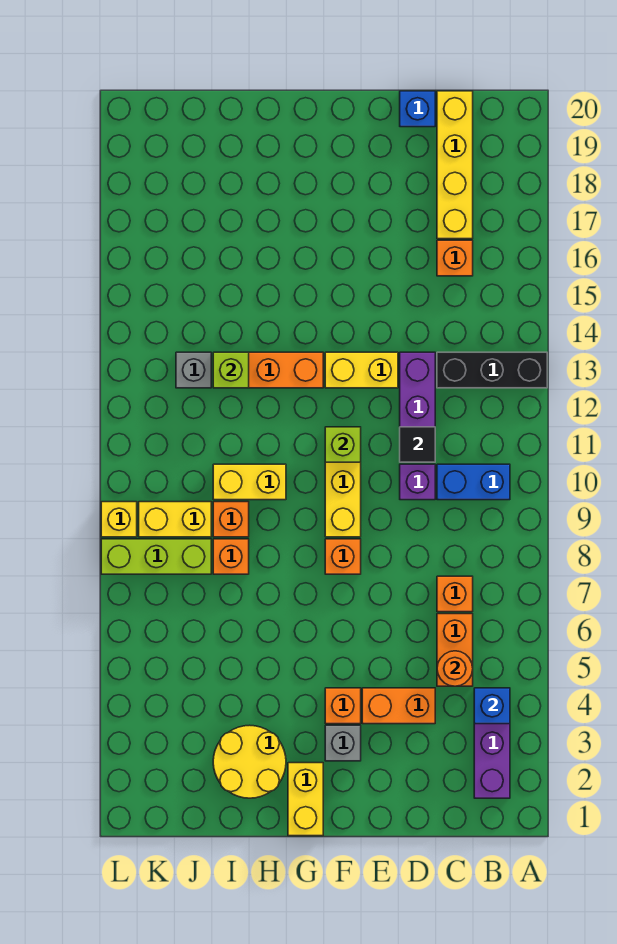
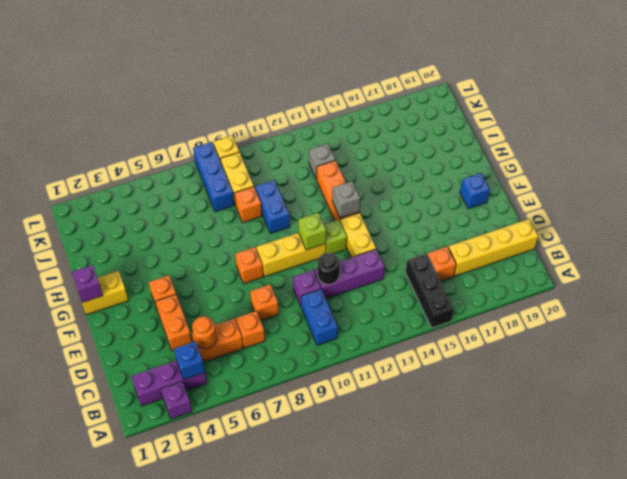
none -> purple brick A3 level 1
black brick A13:C13 level 1 -> black brick A15:C15 level 1
black tile D11 level 2 -> black round brick D11 level 2
blue brick D20 level 1 -> blue brick F19 level 1
grey brick F3 level 1 -> grey brick G13 level 2
none -> purple brick G1 level 2
yellow round brick H2:I3 level 1 -> none
yellow brick H10:I10 level 1 -> blue brick H10:I10 level 1
orange brick I8 level 1 -> orange brick D8 level 1
lime brick I13 level 2 -> lime brick F12 level 1
lime brick J8:L8 level 1 -> blue brick J8:L8 level 1

